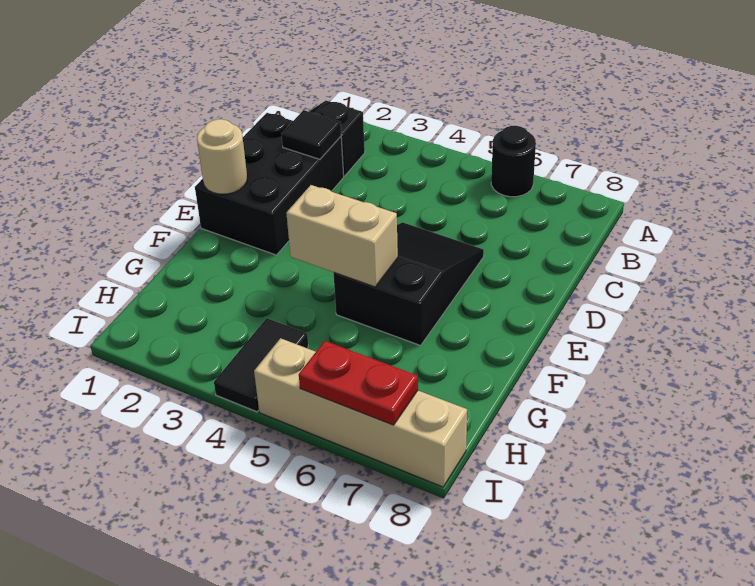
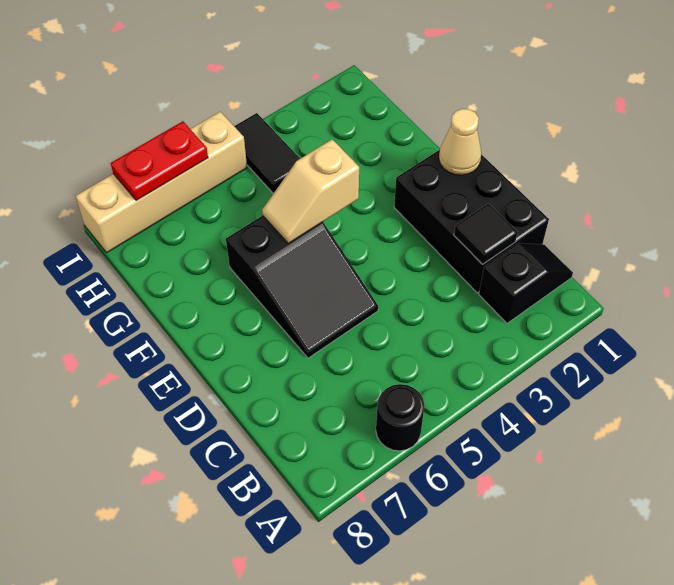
tan round brick E1 level 2 -> tan cone E1 level 2
tan brick F4:F5 level 2 -> tan slope F4:F5 level 2 top 4

